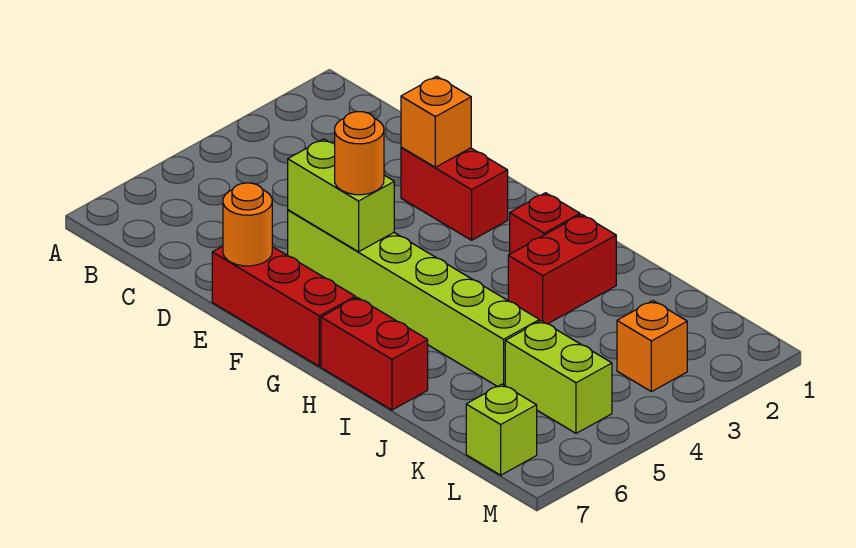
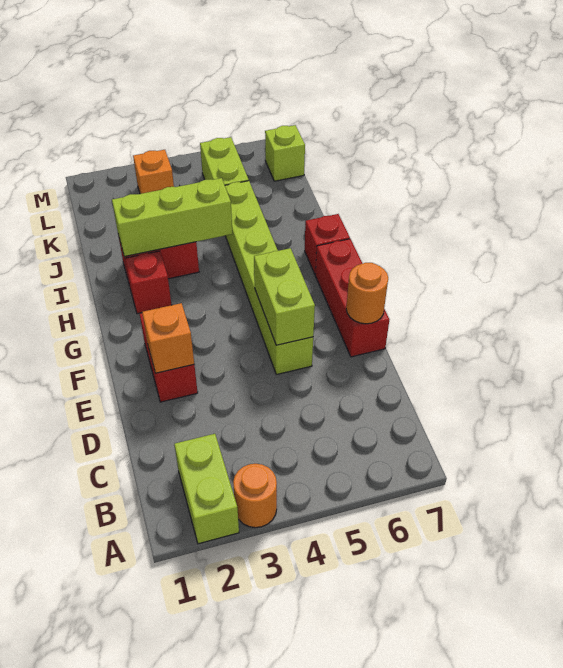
none -> lime brick A2:B2 level 1
orange round brick F5 level 3 -> orange round brick A3 level 1
red brick H7:I7 level 1 -> red brick H7 level 1
none -> lime brick I2:I4 level 2

